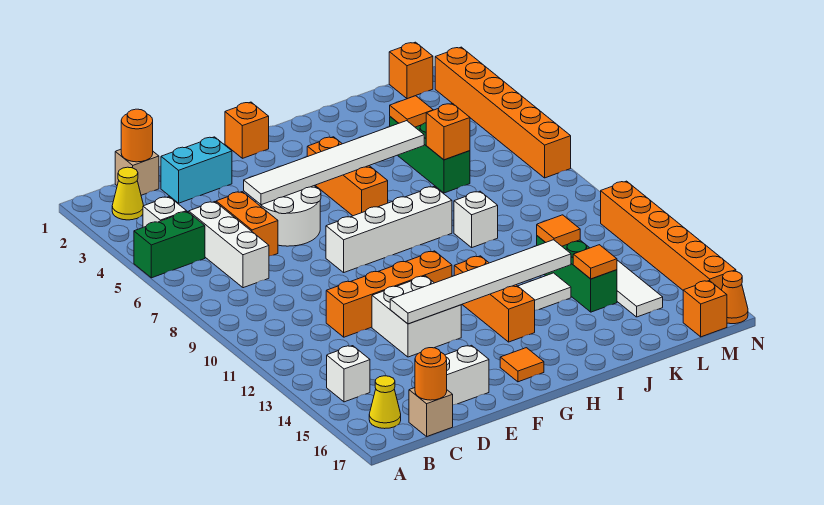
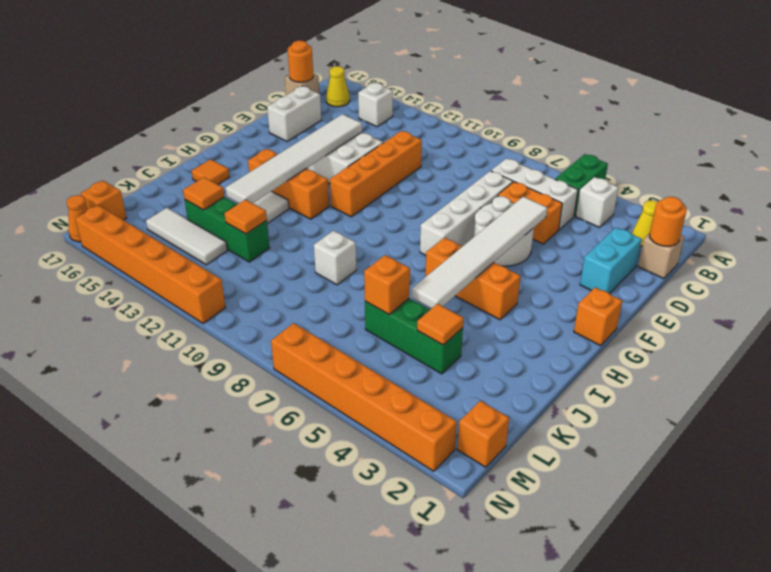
white brick F8:I8 level 1 -> white brick D7:G7 level 1
orange tile G16 level 1 -> orange tile I16 level 1

